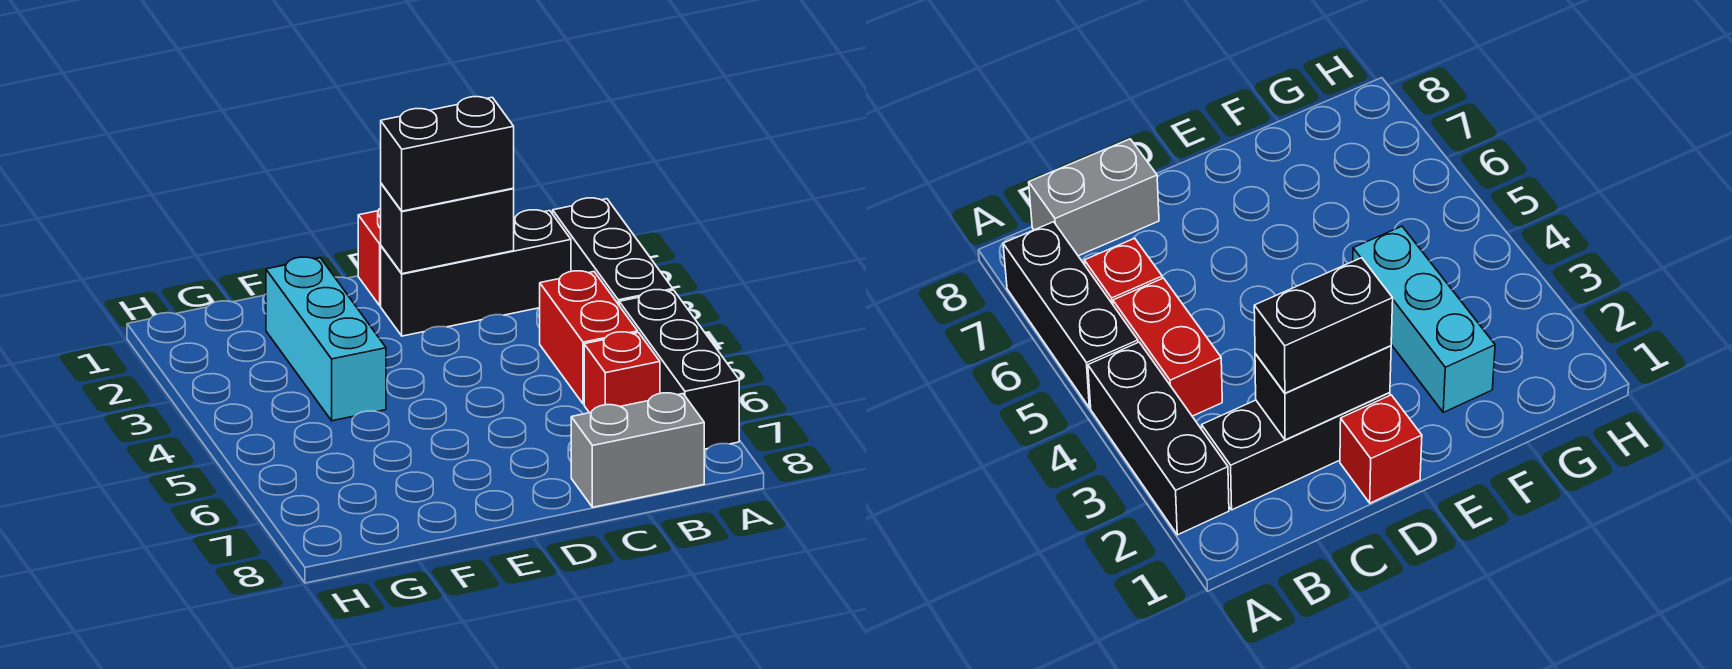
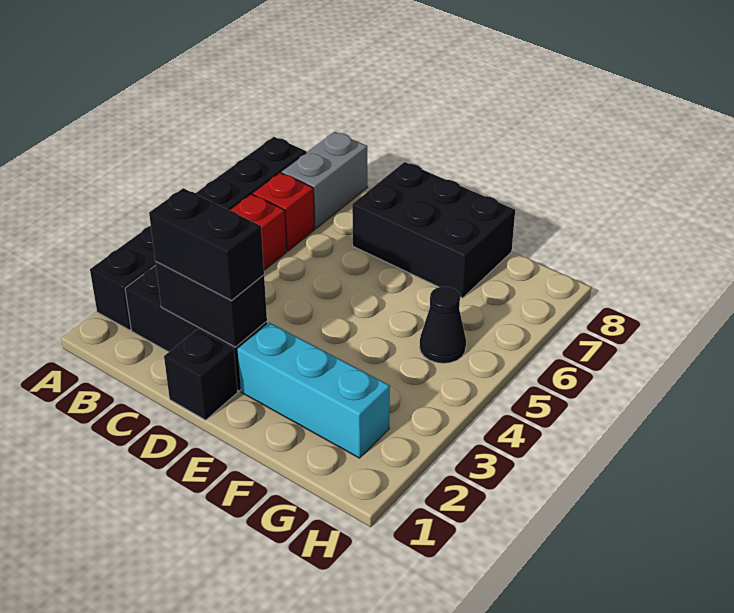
grey brick B8:C8 level 1 -> grey brick B7:B8 level 1
red brick D1 level 1 -> black brick D1 level 1
none -> black brick D7:F8 level 1
cyan brick F2:F4 level 1 -> cyan brick E2:G2 level 1
none -> black cone G5 level 1

